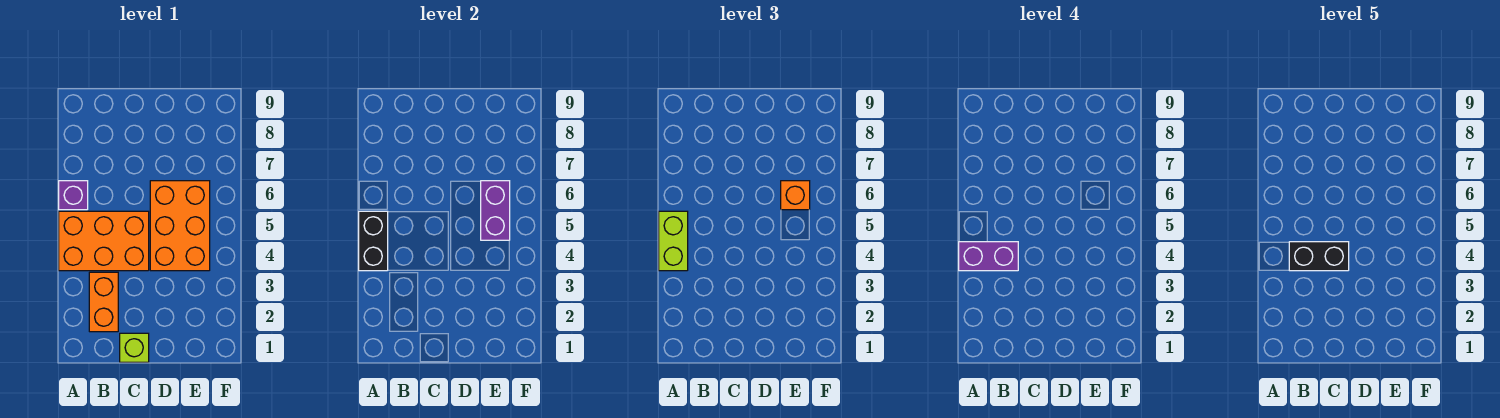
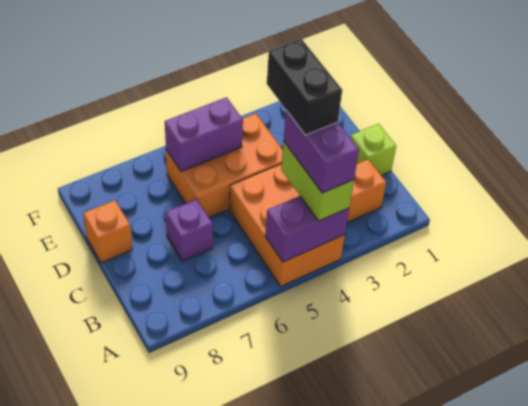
black brick A4:A5 level 2 -> purple brick A4:A5 level 2
lime brick A4:A5 level 3 -> lime brick A4:B4 level 3
purple brick A6 level 1 -> purple brick C7 level 1
orange brick E6 level 3 -> orange brick D9 level 1

